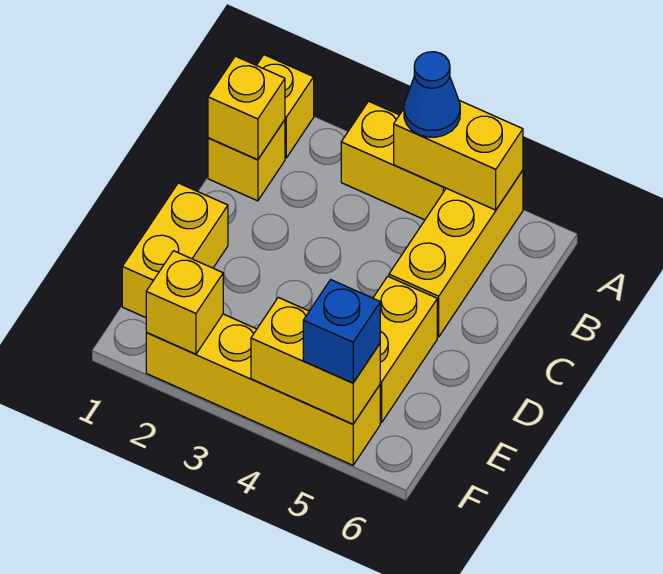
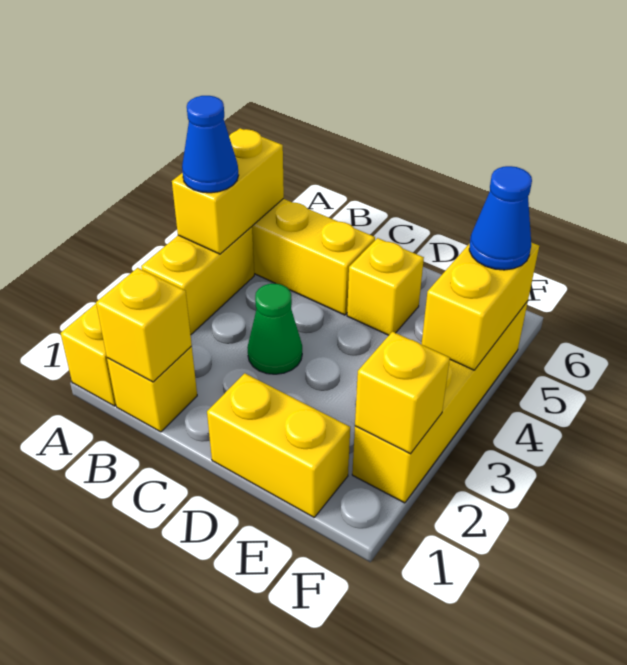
none -> green cone C3 level 1
yellow brick D5:E5 level 1 -> yellow brick D5 level 1
blue brick F5 level 3 -> blue cone F5 level 3

